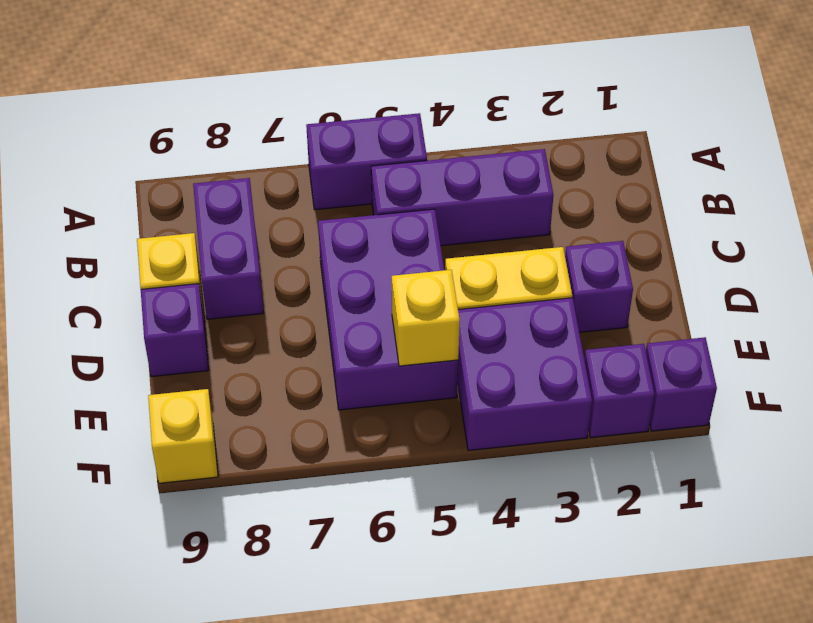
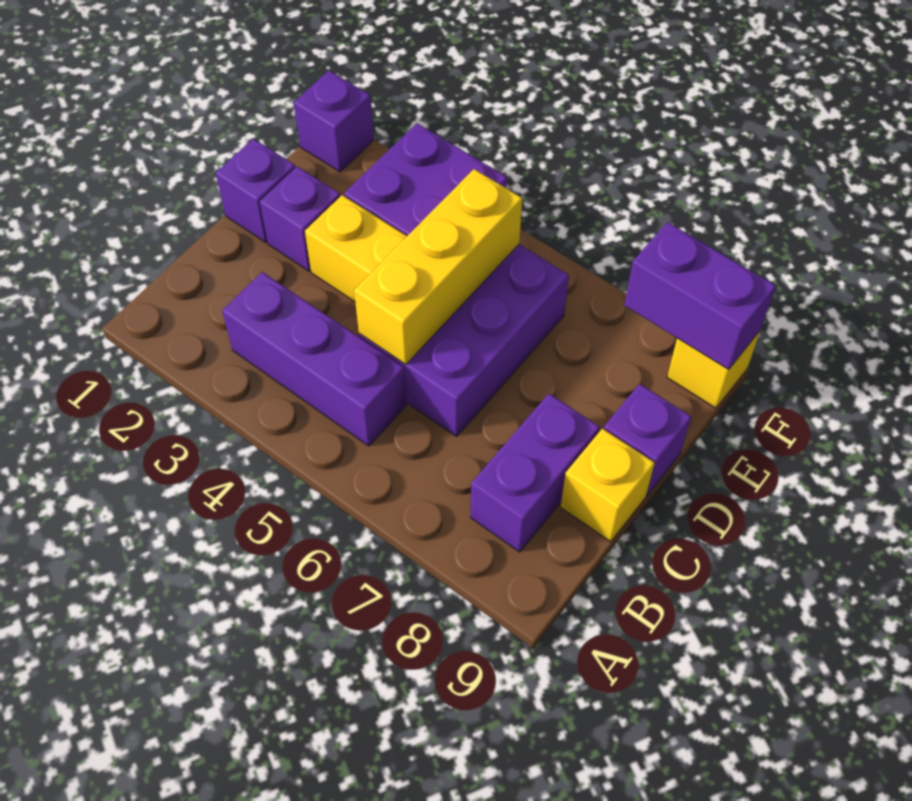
purple brick A5:A6 level 1 -> purple brick F8:F9 level 2
yellow brick E5 level 2 -> yellow brick C5:E5 level 2
purple brick F2 level 1 -> purple brick D1 level 1

